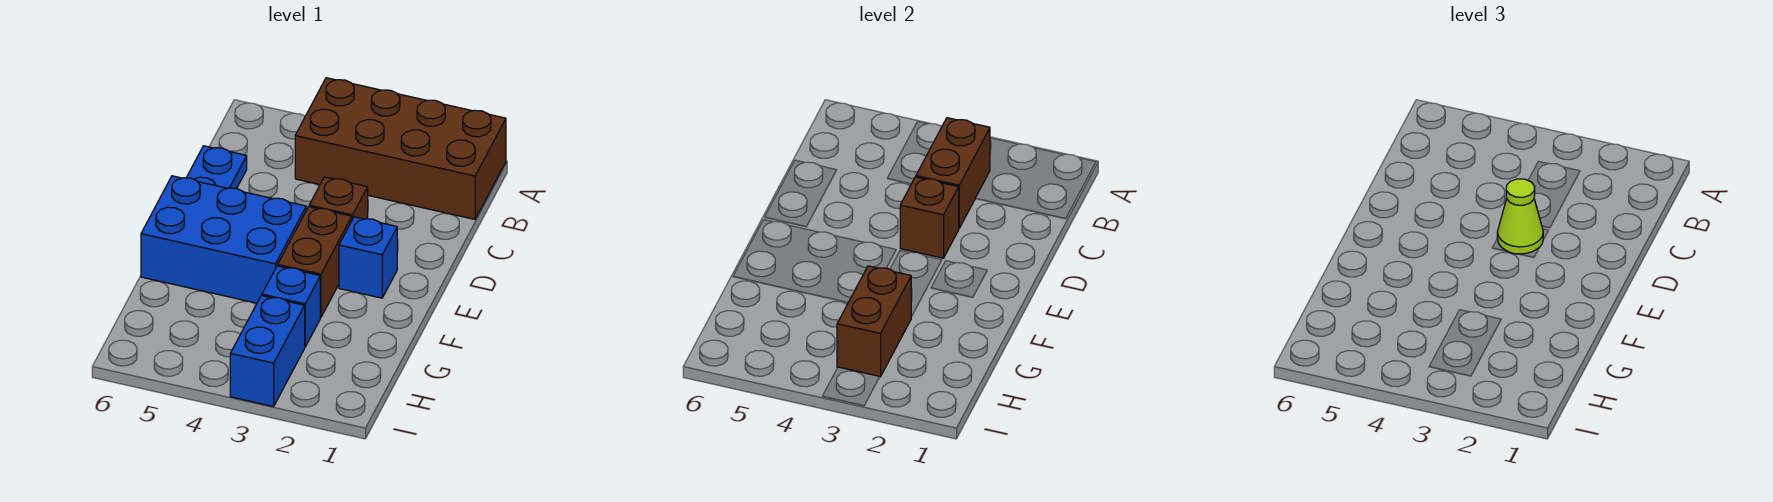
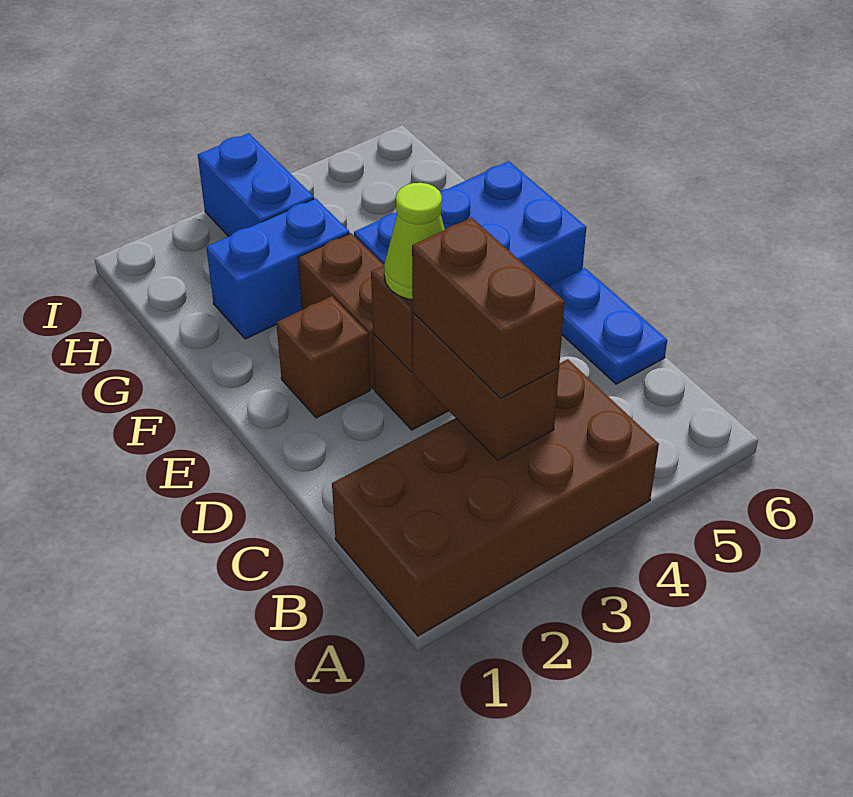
blue brick E2 level 1 -> brown brick E2 level 1
blue brick G3 level 1 -> blue brick G2:G3 level 1
brown brick G3:H3 level 2 -> brown brick B3:C3 level 3

